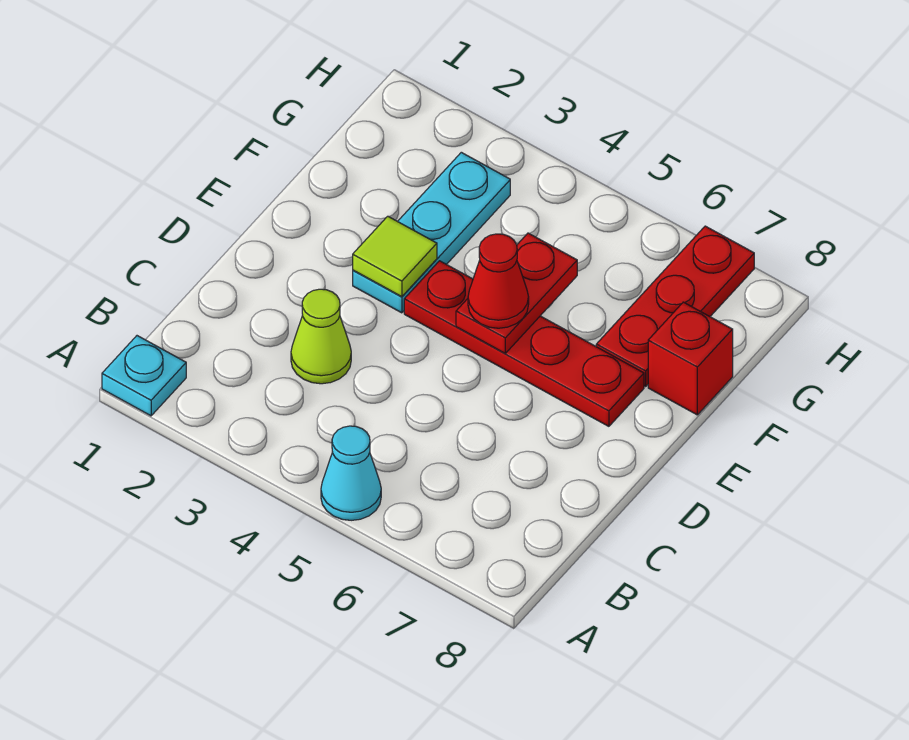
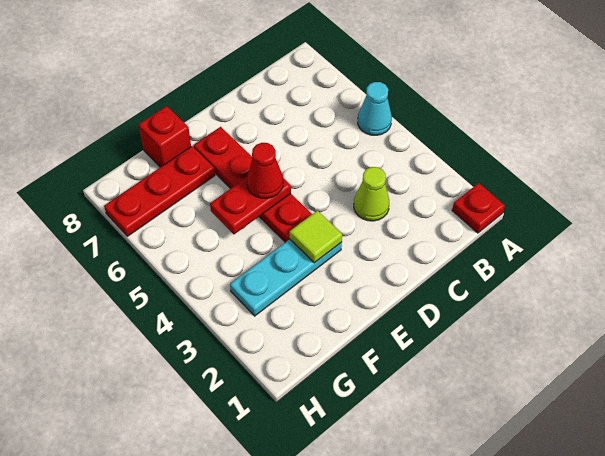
cyan plate A1 level 1 -> red plate A1 level 1

